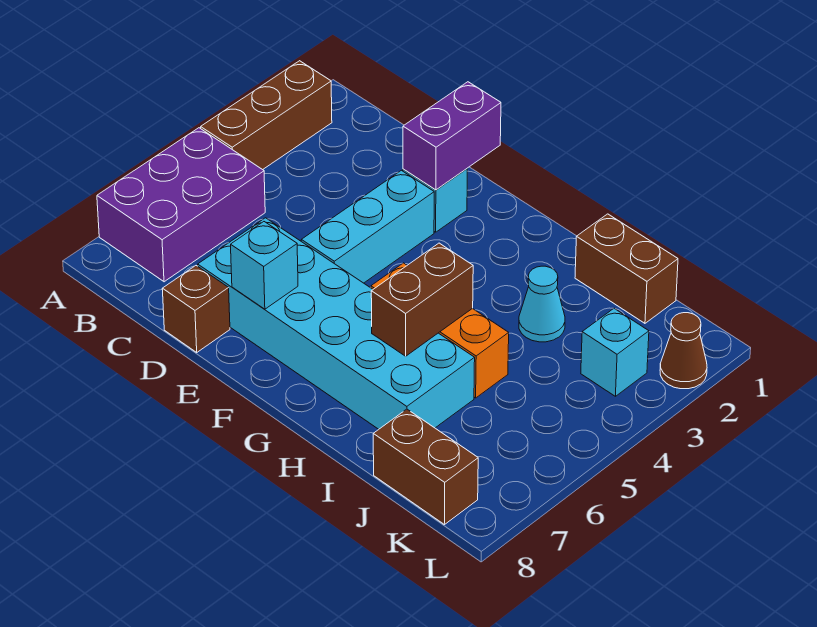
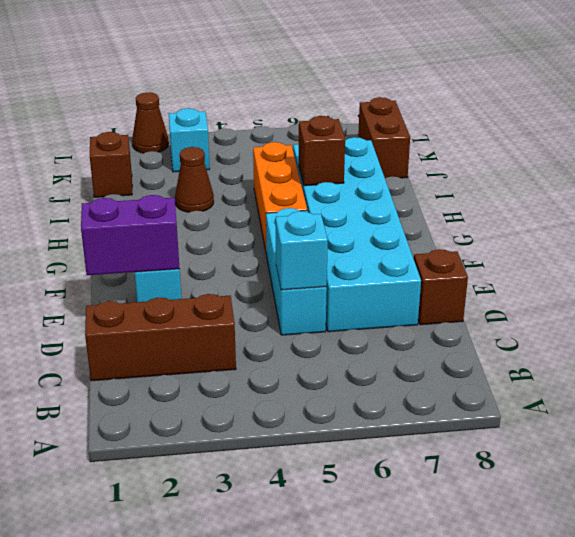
brown brick A2:A4 level 1 -> brown brick C1:C3 level 1
purple brick A5:B7 level 1 -> none
cyan brick E3:E5 level 1 -> cyan brick D5:F5 level 1
cyan brick E7 level 2 -> cyan brick D5 level 2
brown brick H5:H6 level 2 -> brown brick H6 level 2
brown brick I1:J1 level 1 -> brown brick J1 level 1
cyan cone I3 level 1 -> brown cone I3 level 1

